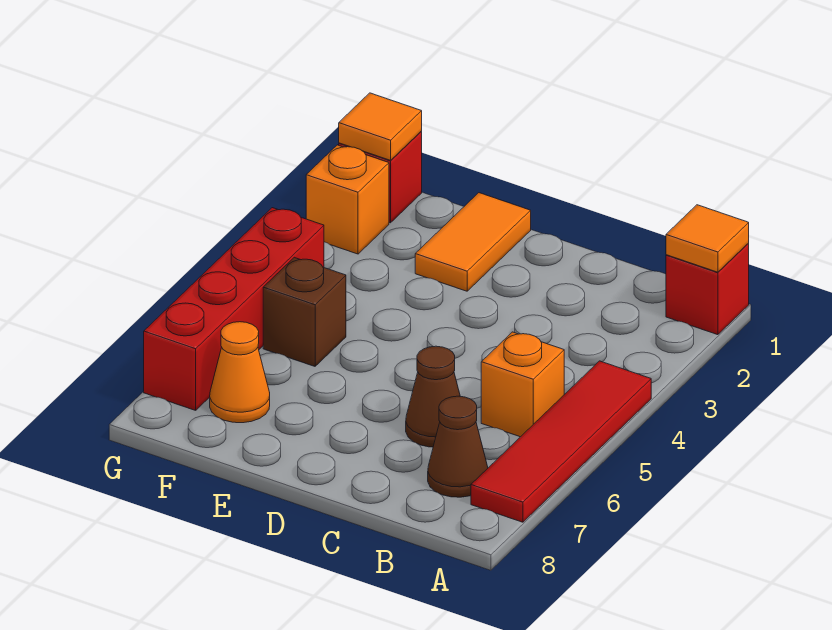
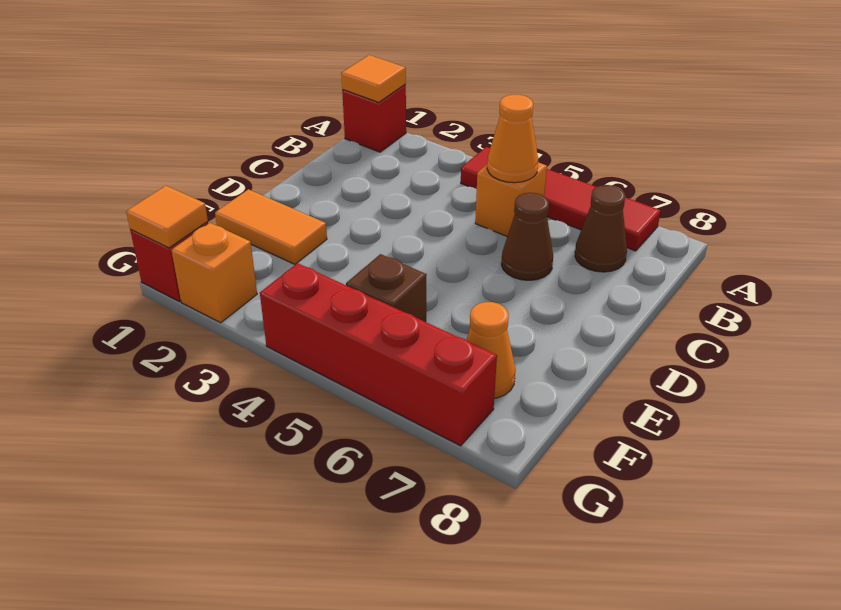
none -> orange cone B5 level 2

